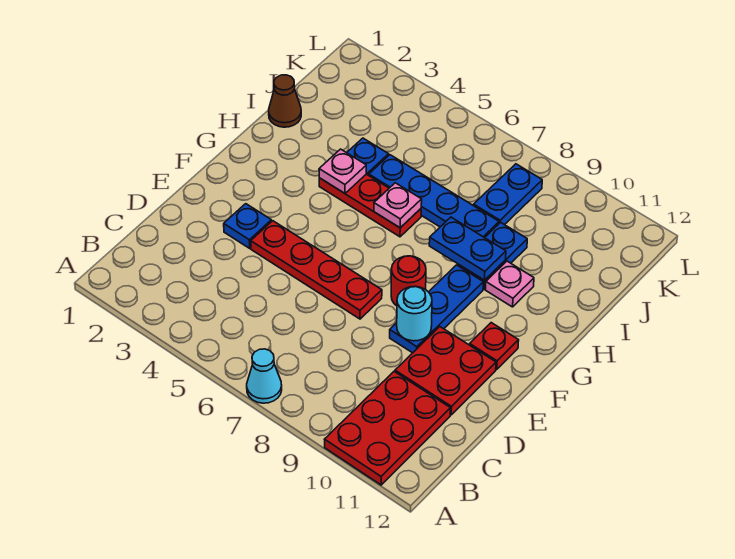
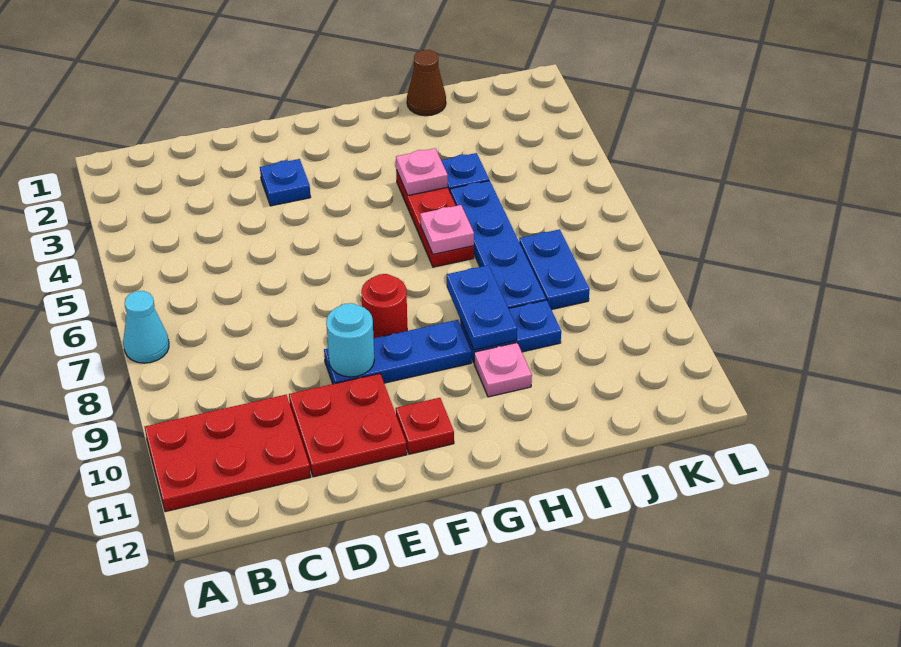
red plate E4:E7 level 1 -> none
blue plate J8:K8 level 1 -> blue plate J7:J8 level 1

